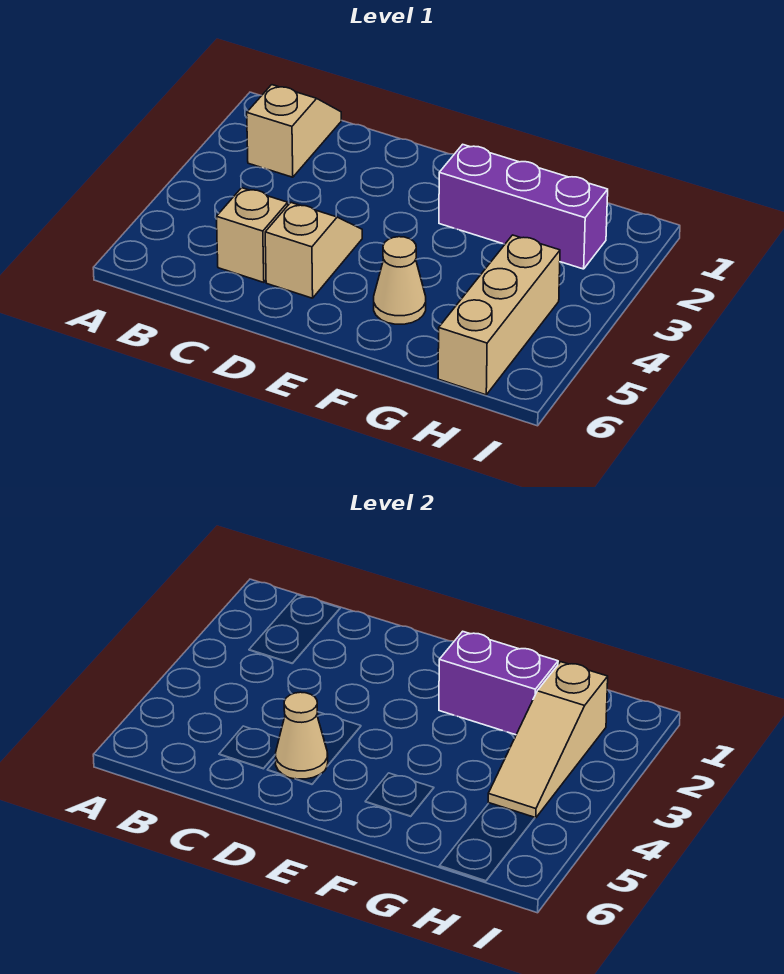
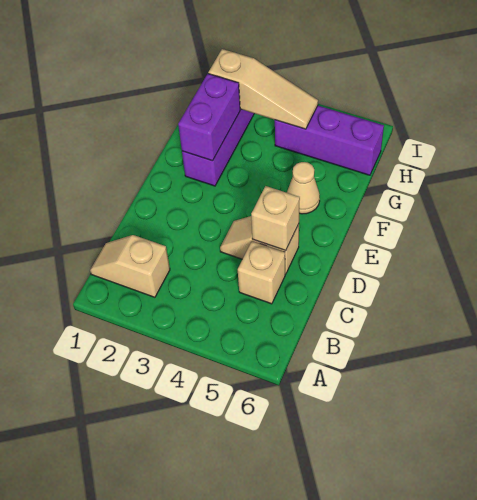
tan cone D5 level 2 -> tan brick D5 level 2
tan brick H4:H6 level 1 -> purple brick H4:H6 level 1

